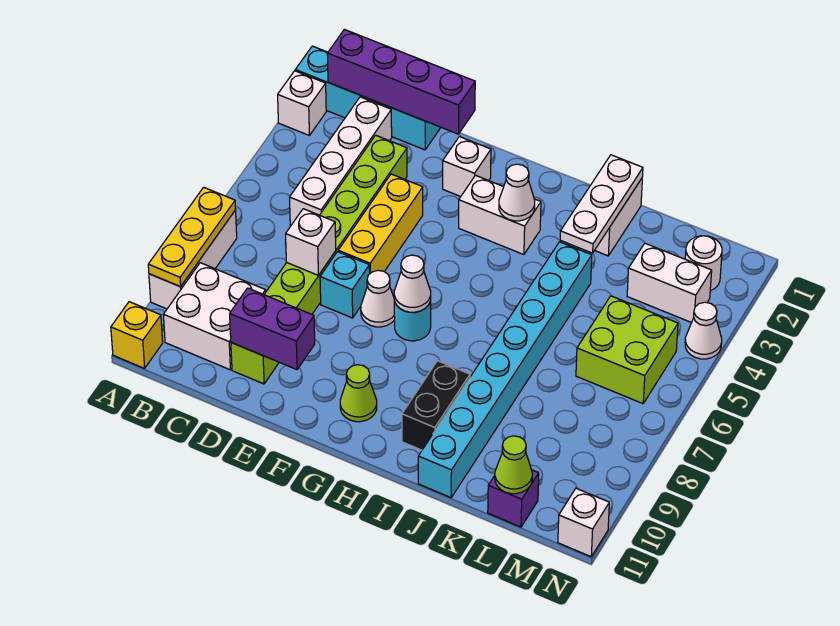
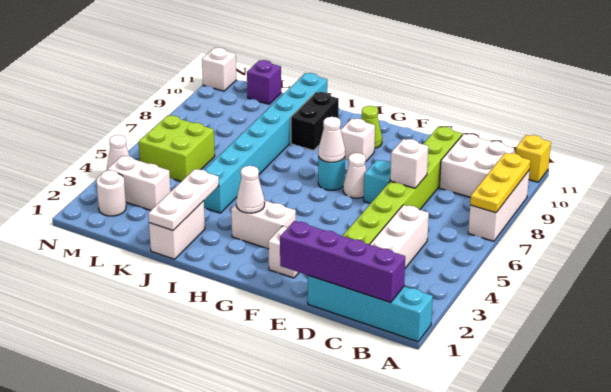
white brick A2 level 1 -> white brick G9 level 1
purple brick D10:E10 level 2 -> none
yellow brick E4:E6 level 1 -> none
lime cone L11 level 2 -> none

